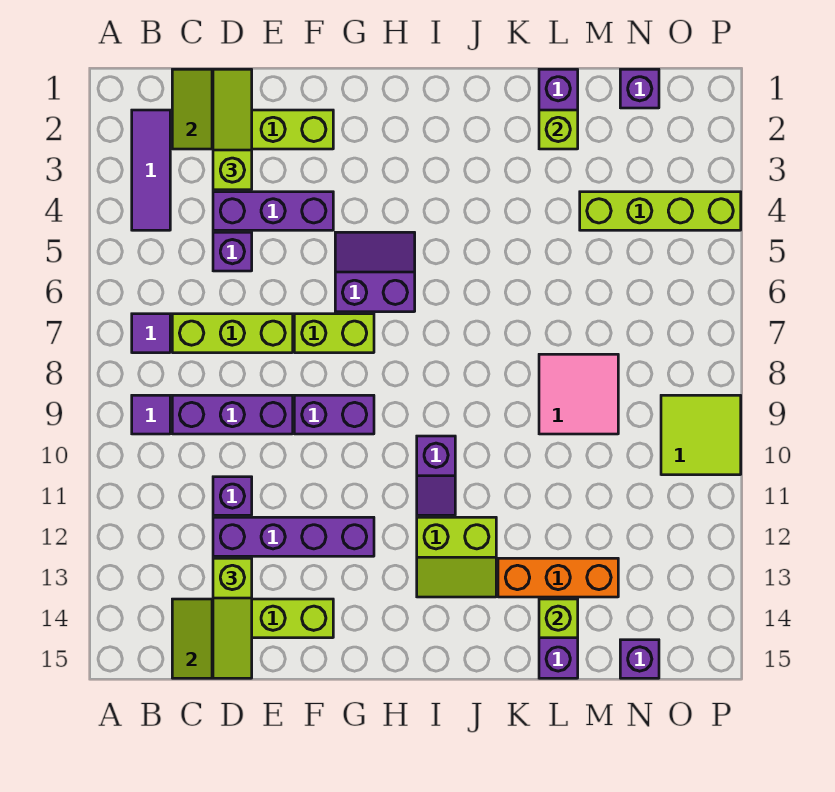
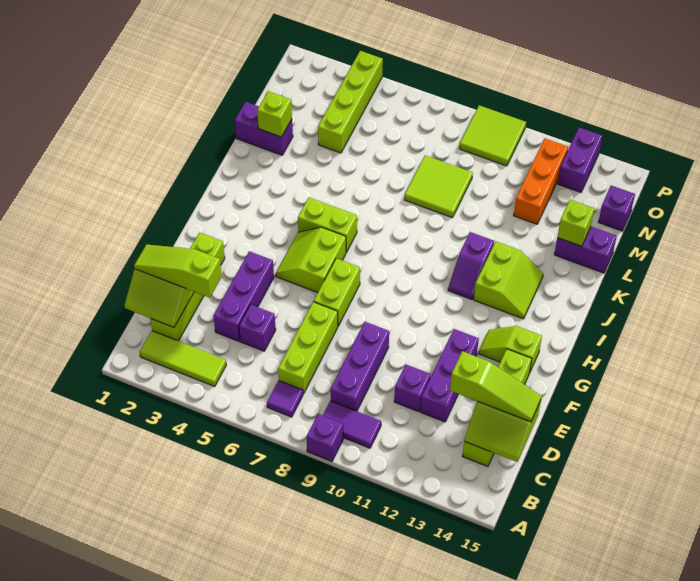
purple tile B2:B4 level 1 -> lime tile B2:B4 level 1
purple tile B9 level 1 -> purple tile B9:B10 level 1
purple brick D12:G12 level 1 -> purple brick D12:F12 level 1
purple brick F9:G9 level 1 -> purple brick O13:P13 level 1
purple slope G5:H6 level 1 top 6 -> lime slope G5:H6 level 1 top 6
none -> lime slope G13:G14 level 1 top 14
none -> lime brick I5:I6 level 1
purple slope I10:I11 level 1 top 10 -> purple slope I11:J11 level 1 top J
orange brick K13:M13 level 1 -> orange brick M12:O12 level 1
pink tile L8:M9 level 1 -> lime tile L8:M9 level 1
purple brick N1 level 1 -> purple brick A9 level 1

